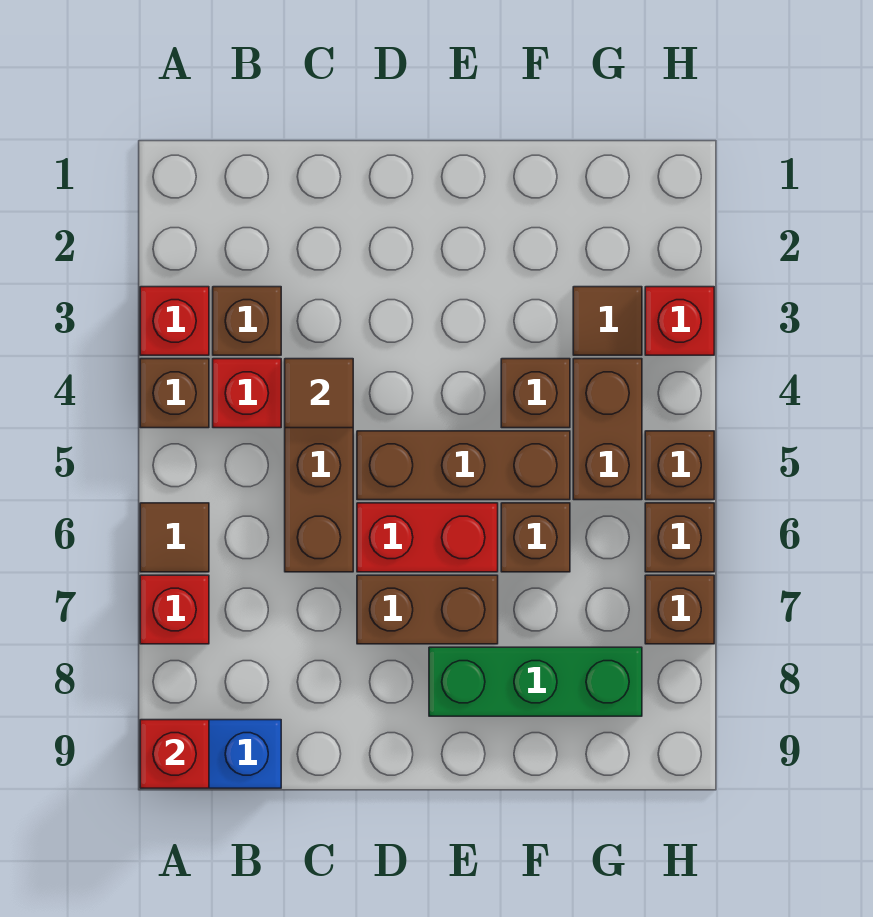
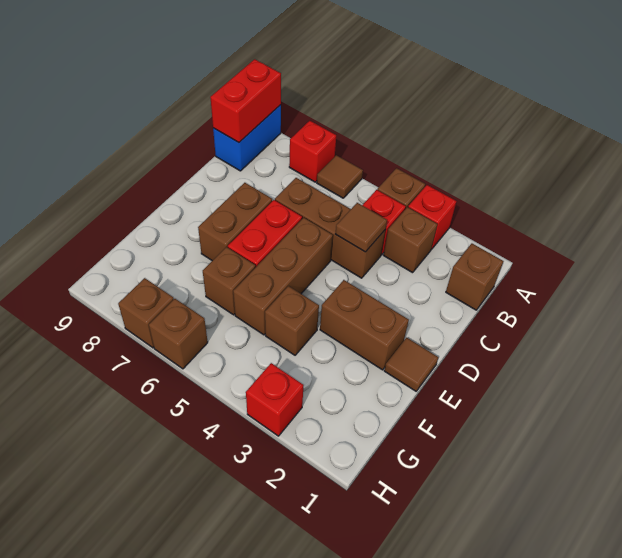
red brick A9 level 2 -> red brick A9:B9 level 2
green brick E8:G8 level 1 -> none
brown tile G3 level 1 -> brown tile E1 level 1
brown brick G4:G5 level 1 -> brown brick E2:E3 level 1
brown brick H5 level 1 -> brown brick B1 level 1

